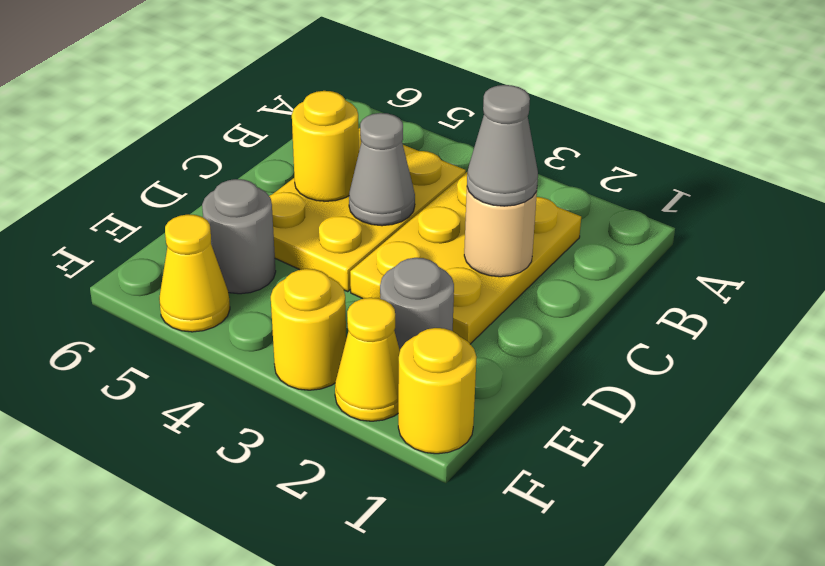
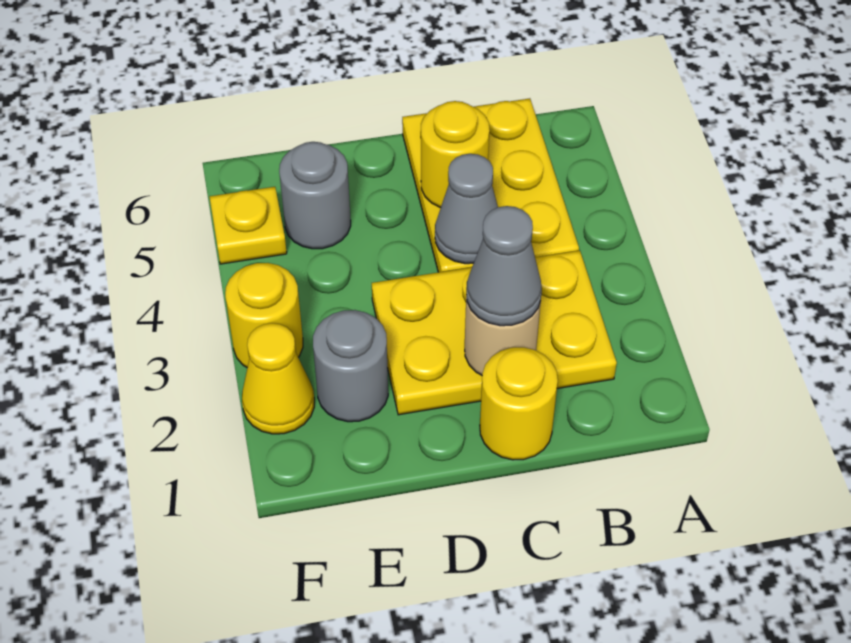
yellow plate B4:D5 level 1 -> yellow plate B4:C6 level 1
yellow round brick F1 level 1 -> yellow round brick C1 level 1
yellow cone F5 level 1 -> yellow plate F5 level 1

